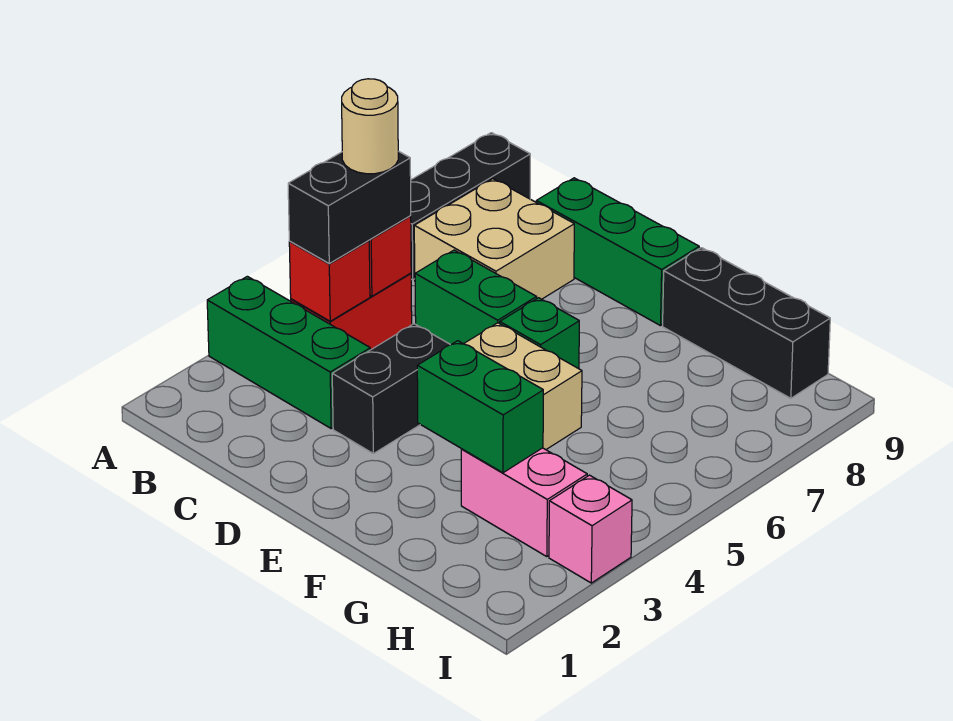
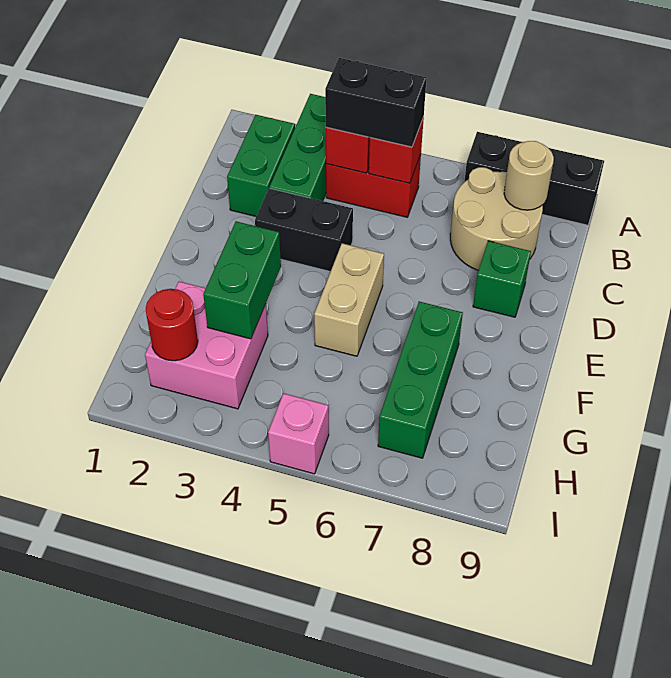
tan round brick B5 level 4 -> tan round brick B8 level 2
tan brick B7:C8 level 1 -> tan round brick B7:C8 level 1
green brick C6:D6 level 1 -> green brick B2:C2 level 1
green brick C9:E9 level 1 -> green brick F7:H7 level 1
green brick E6 level 1 -> green brick D8 level 1
black brick F9:H9 level 1 -> none
pink brick G3:H3 level 1 -> pink brick G2:H3 level 1
none -> red round brick H2 level 2
pink brick I3 level 1 -> pink brick I5 level 1

